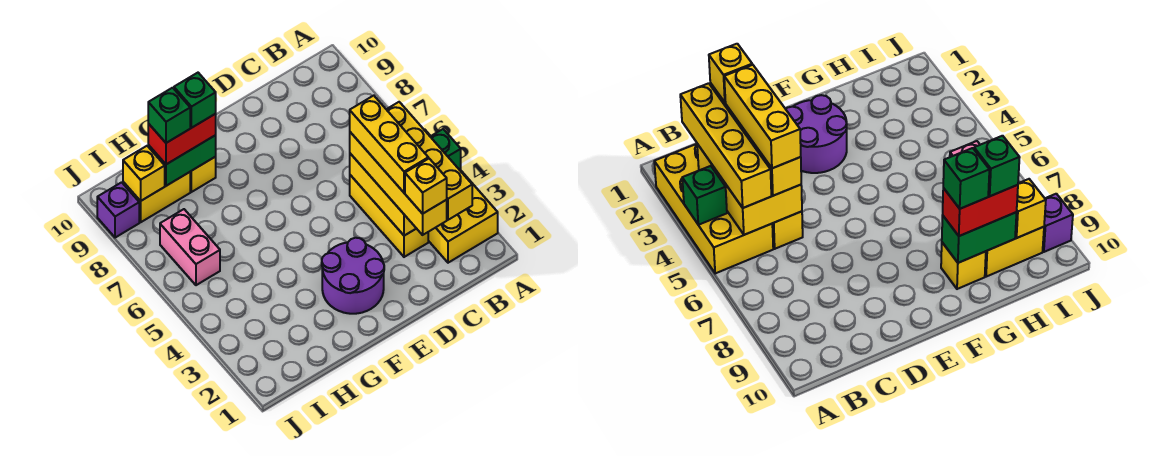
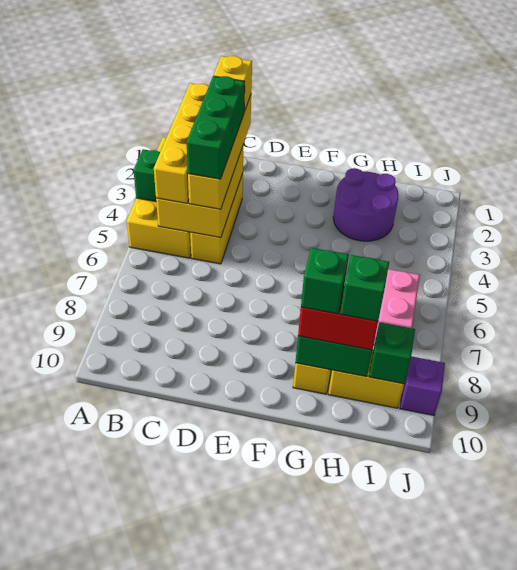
yellow brick C3:C5 level 4 -> green brick C3:C5 level 4
purple round brick E2:F3 level 1 -> purple round brick G2:H3 level 1
yellow brick I9 level 2 -> green brick I9 level 2

